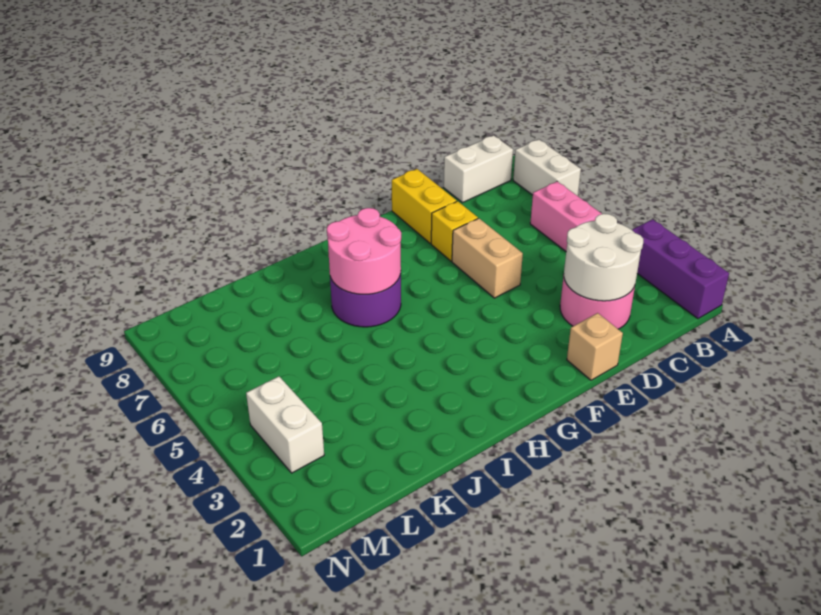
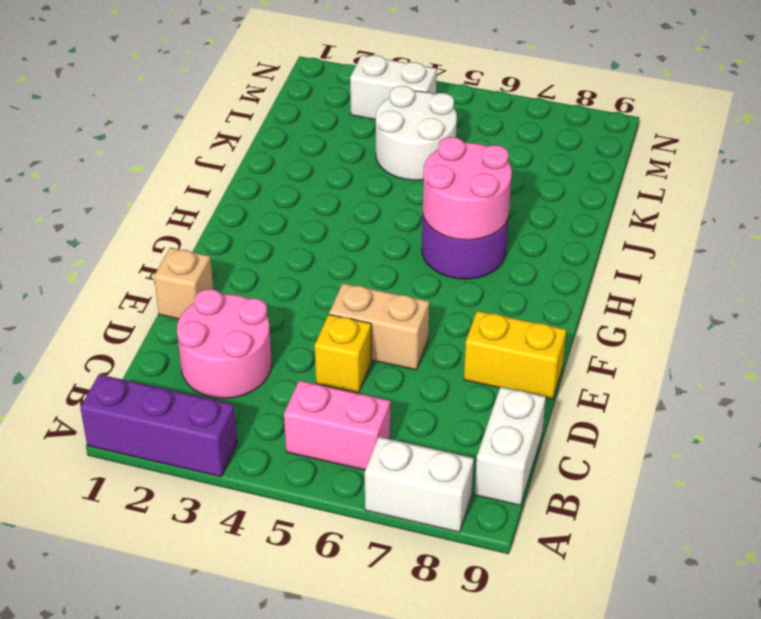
white round brick C2:D3 level 2 -> white round brick K4:L5 level 1
yellow brick E7 level 1 -> yellow brick D5 level 1

